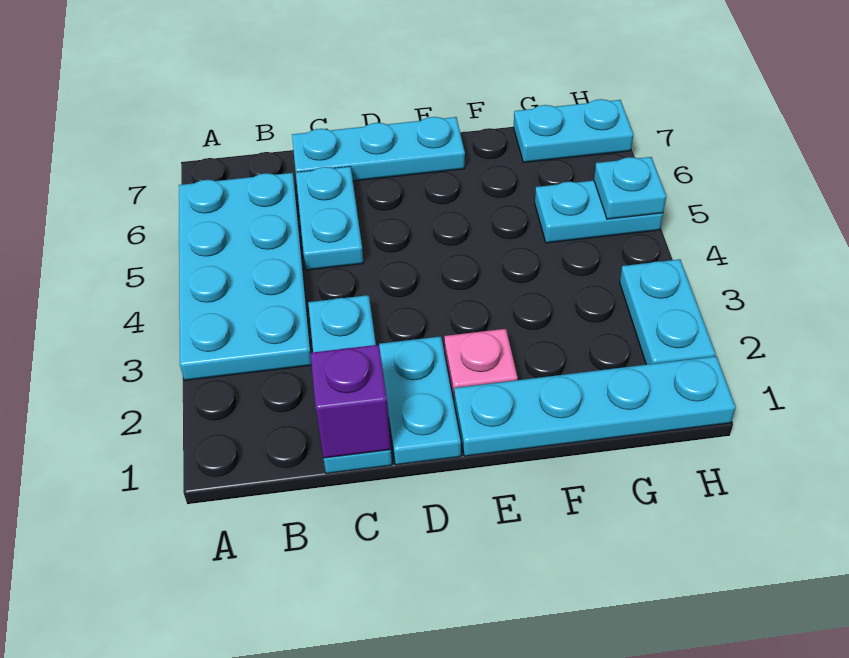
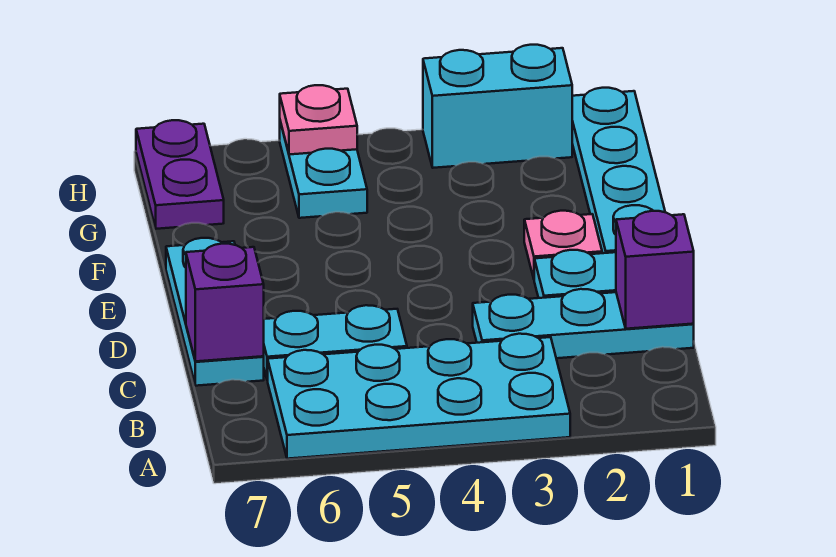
none -> purple brick C7 level 2
cyan plate G7:H7 level 1 -> purple plate G7:H7 level 1
cyan plate H2:H3 level 1 -> cyan brick H2:H3 level 1
cyan plate H5 level 2 -> pink plate H5 level 2

